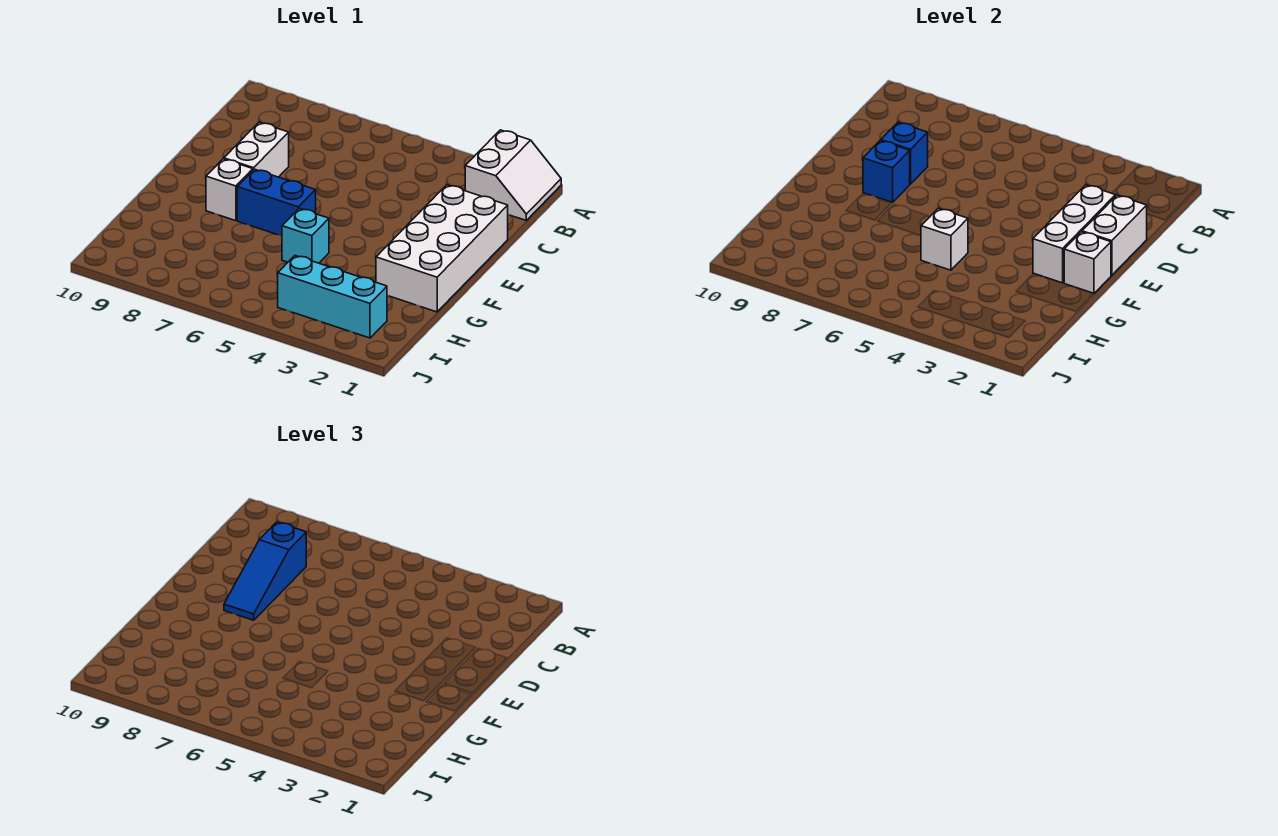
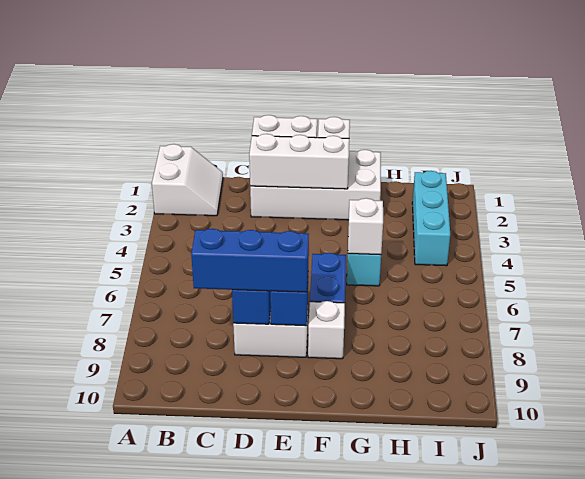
white slope A1:B2 level 1 top 2 -> white slope A1:B2 level 1 top A
blue slope C8:E8 level 3 top C -> blue brick C8:E8 level 3

